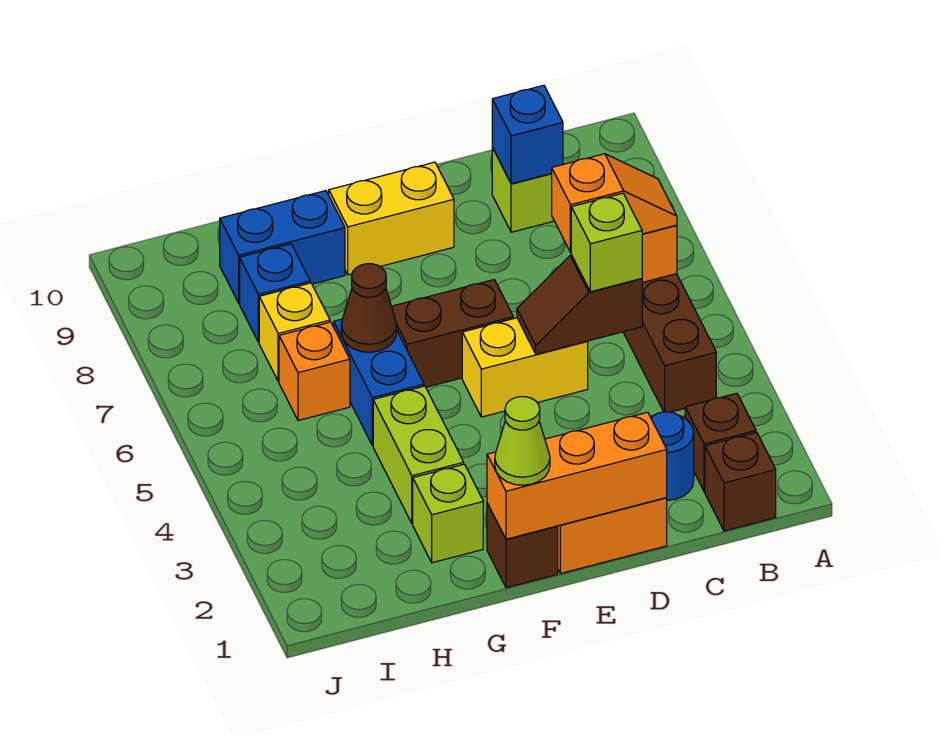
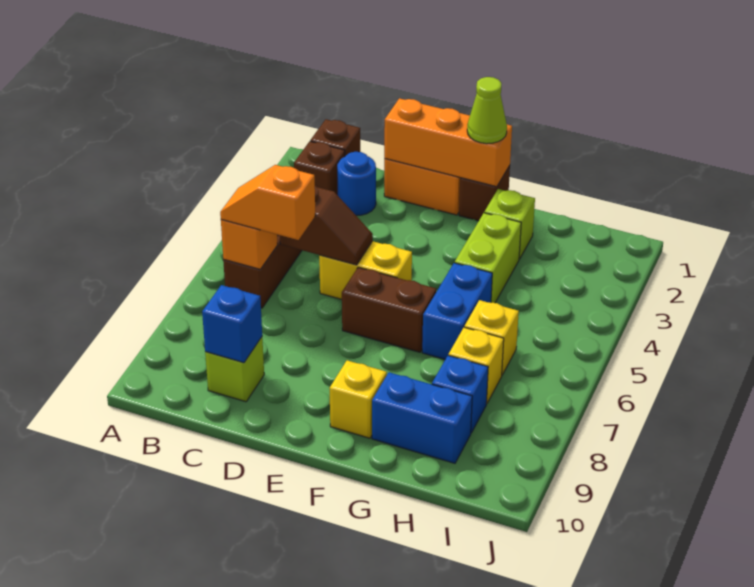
lime brick C5 level 3 -> none
yellow brick E9:F9 level 1 -> yellow brick F9 level 1
brown cone G6 level 2 -> none
orange brick H6 level 1 -> yellow brick H6 level 1

